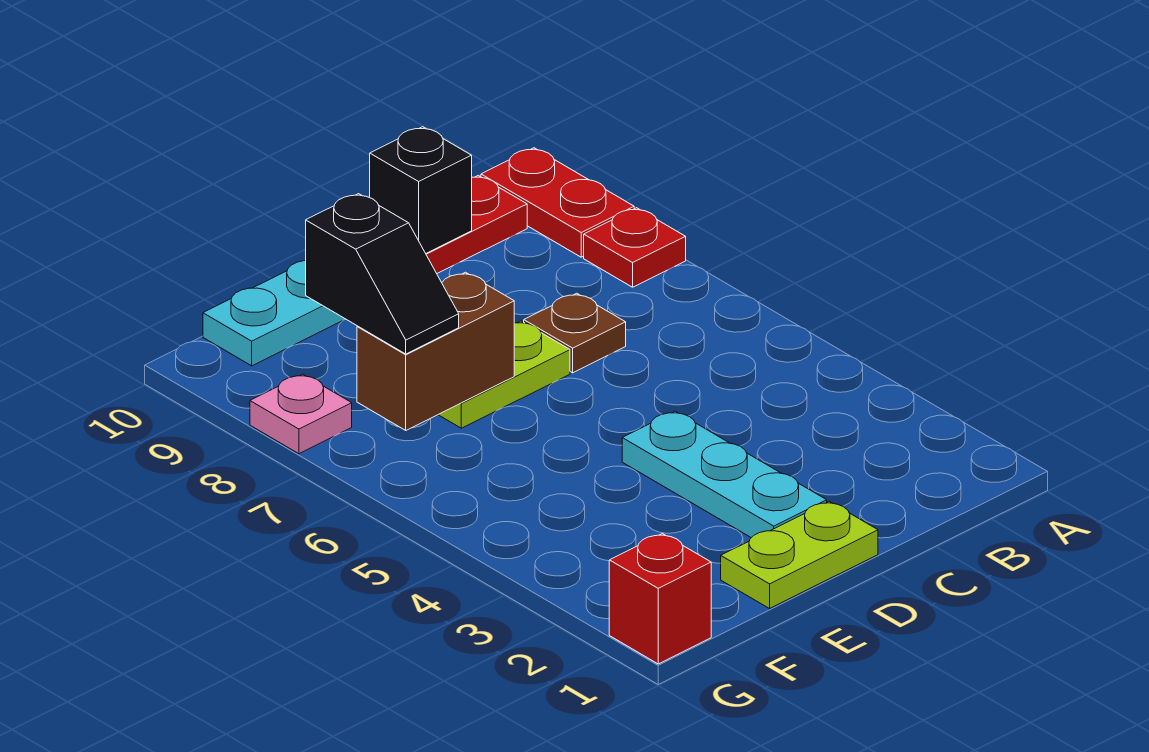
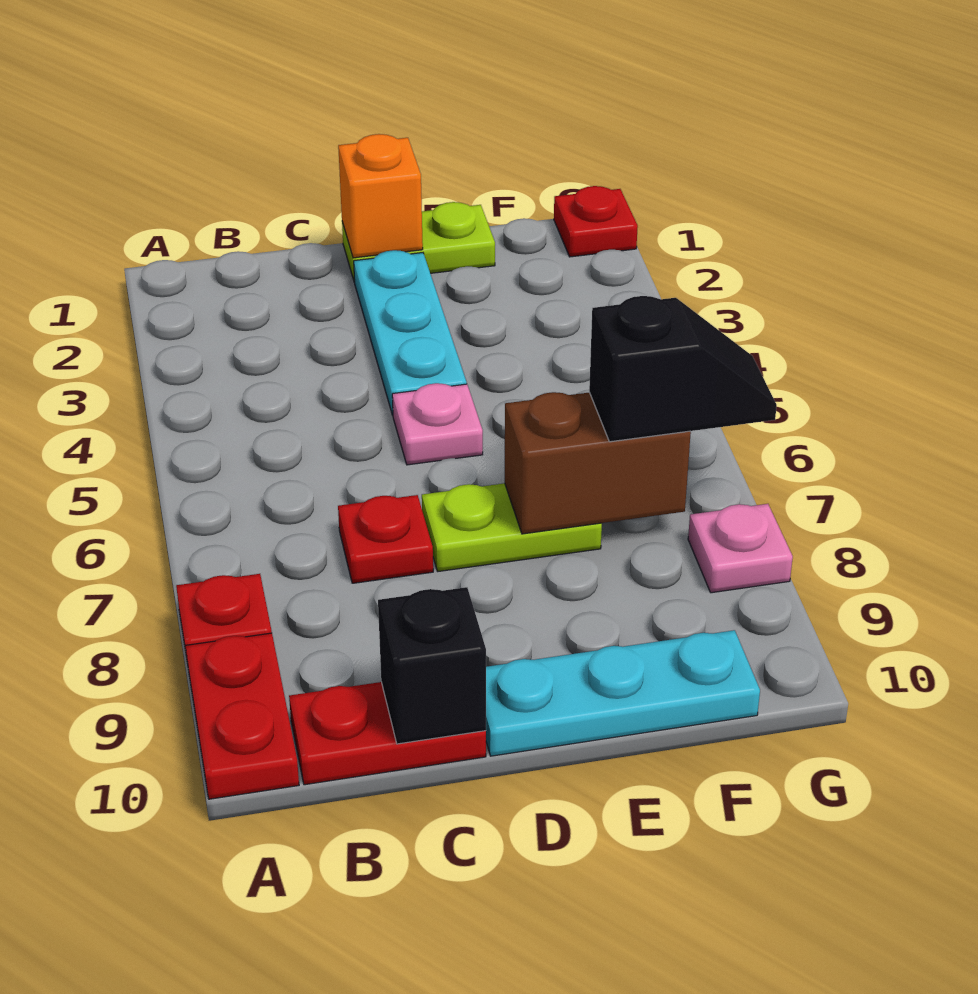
brown plate C7 level 1 -> red plate C7 level 1
none -> orange brick D1 level 2
none -> pink plate D5 level 1
black slope F7:F8 level 3 top 8 -> black slope F7:G7 level 3 top F
red brick G1 level 1 -> red plate G1 level 1

